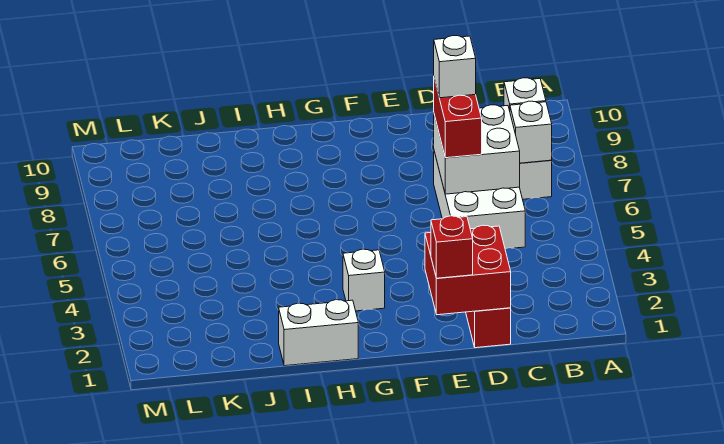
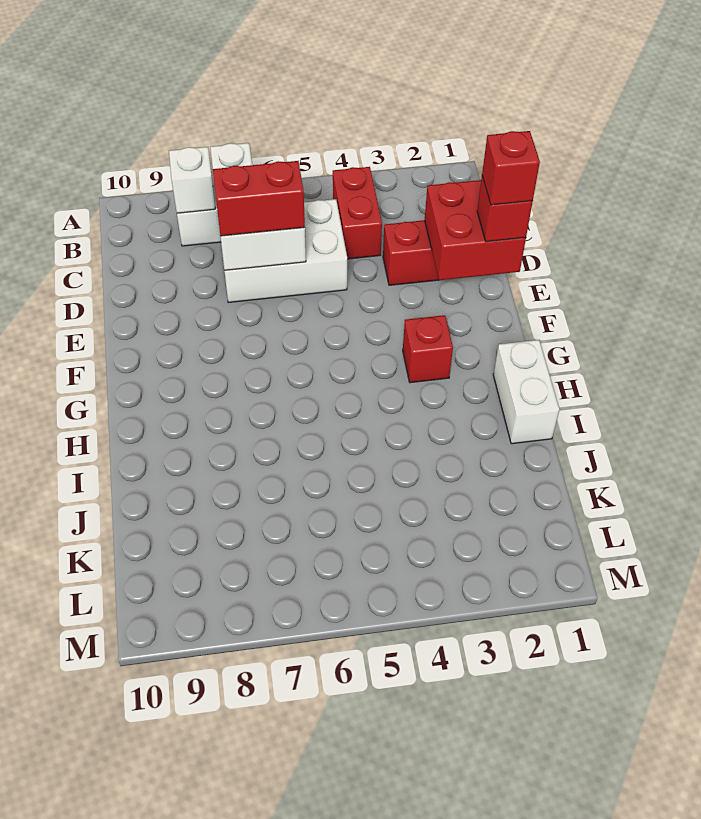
none -> red brick B4:C4 level 1
white brick D7 level 4 -> none
none -> red brick E1 level 4
white brick G3 level 1 -> red brick G3 level 1

